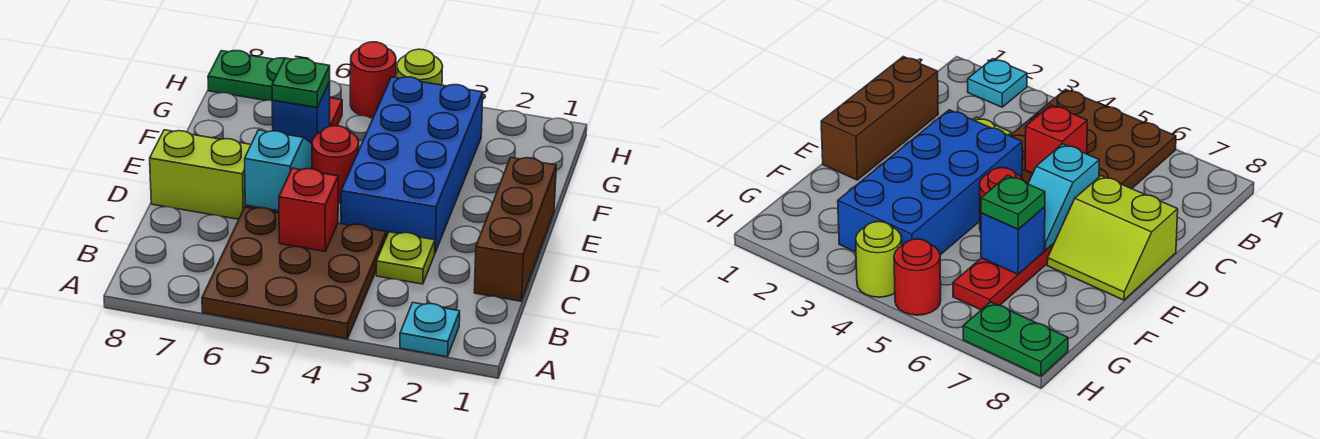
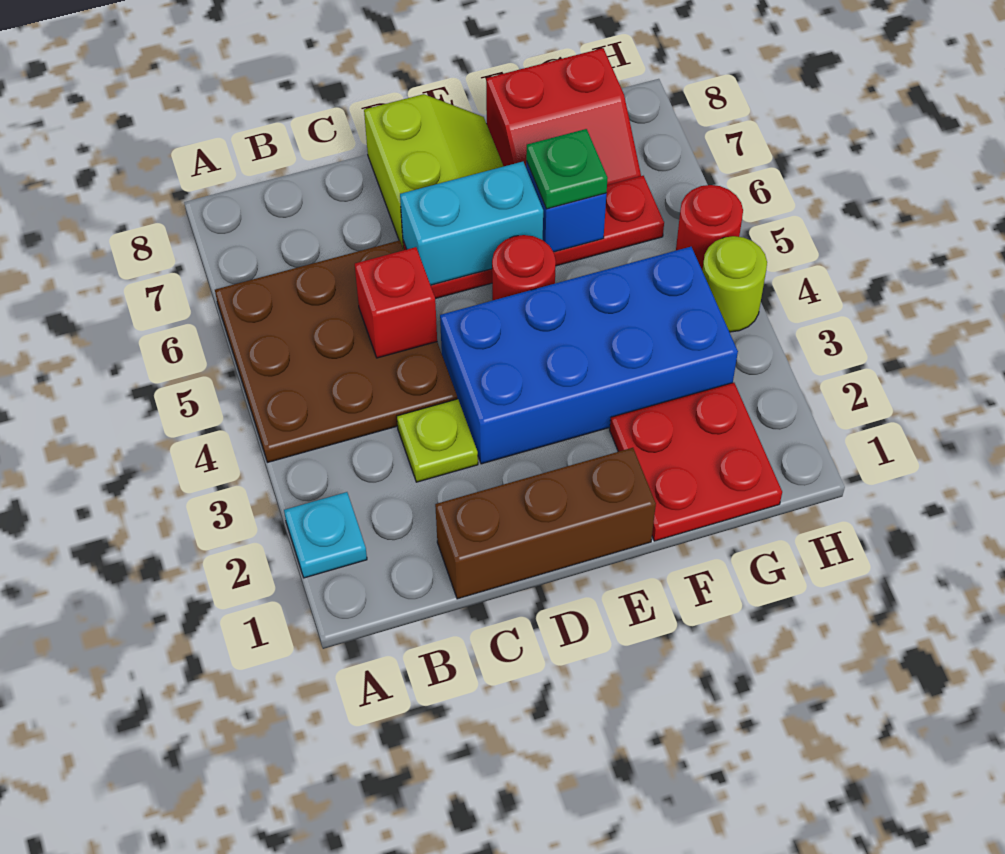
cyan slope D6:E6 level 2 top D -> cyan brick D6:E6 level 2
none -> red plate F1:G2 level 1
none -> red slope F7:G8 level 1 top 8
green plate H7:H8 level 1 -> none

